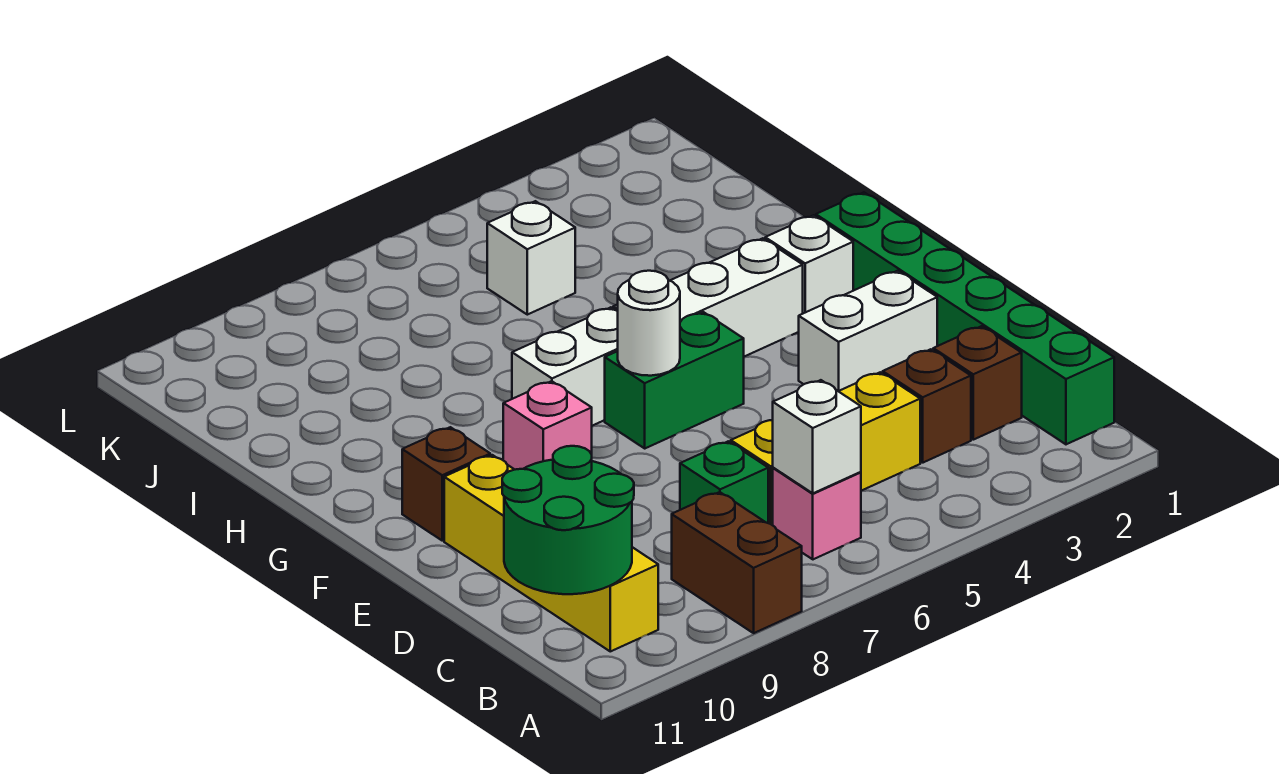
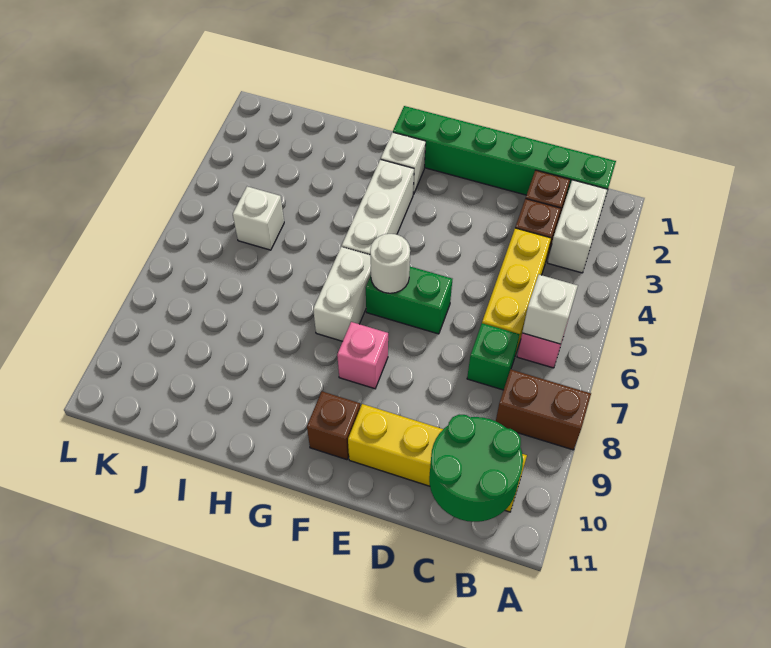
white brick E2:E3 level 1 -> white brick B2:B3 level 1
green brick F5:F6 level 1 -> green brick E6:F6 level 1

